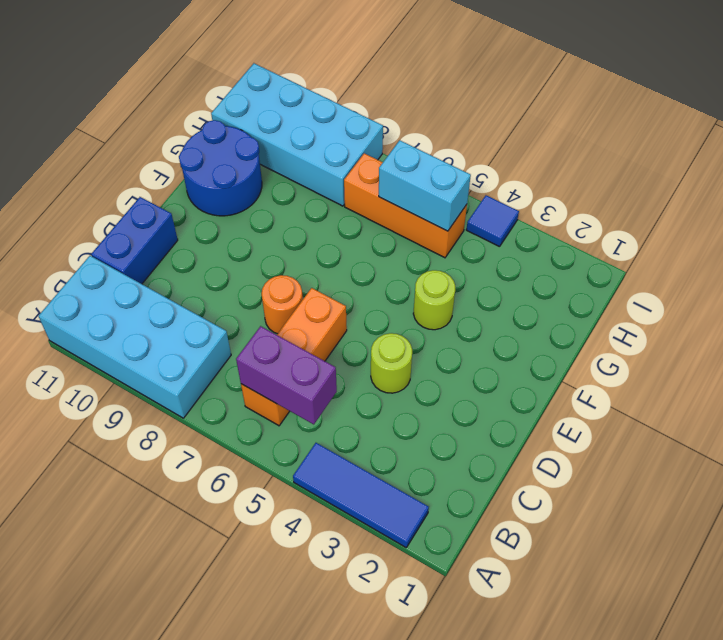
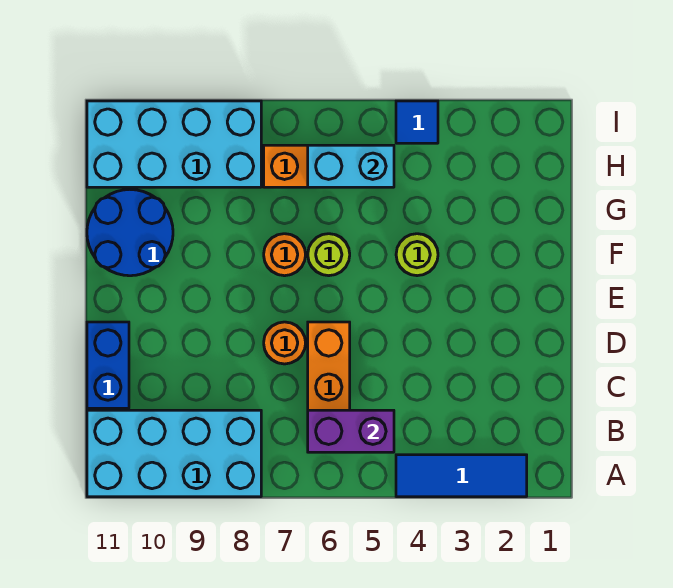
lime round brick D4 level 1 -> lime round brick F6 level 1
none -> orange round brick F7 level 1

